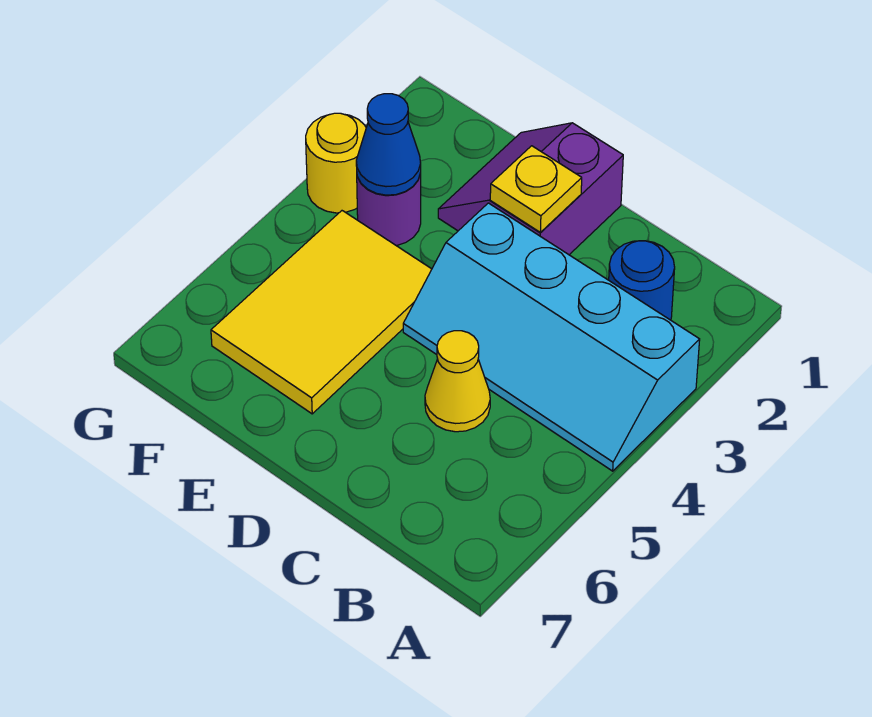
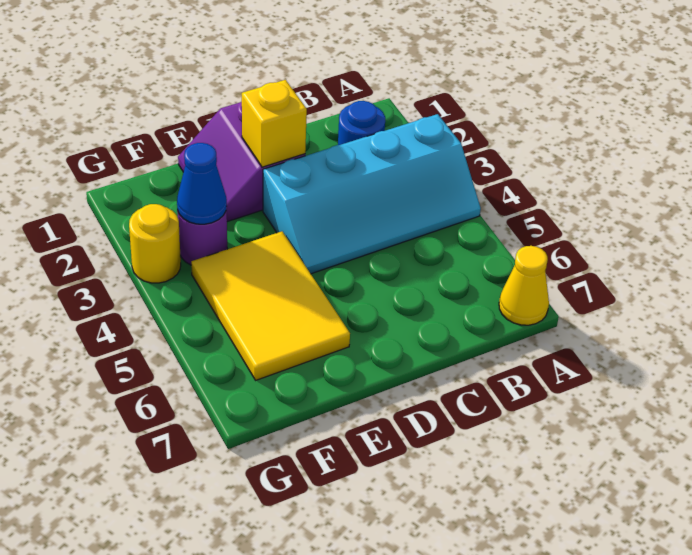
yellow cone C5 level 1 -> yellow cone A7 level 1
yellow plate D2 level 2 -> yellow brick D2 level 2

